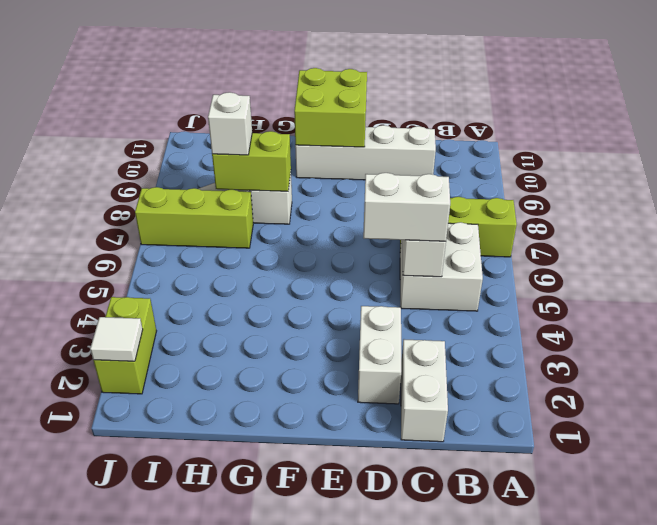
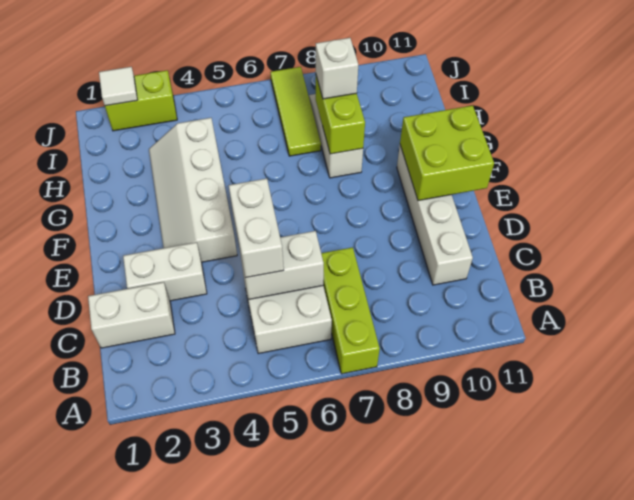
none -> white slope E3:H4 level 1 top 4
lime brick H7:J7 level 1 -> lime tile H7:J7 level 1

